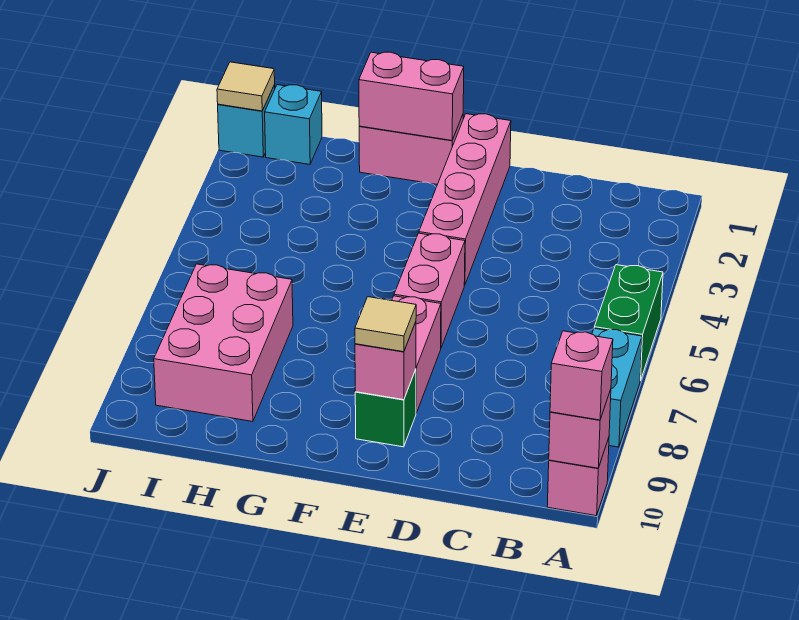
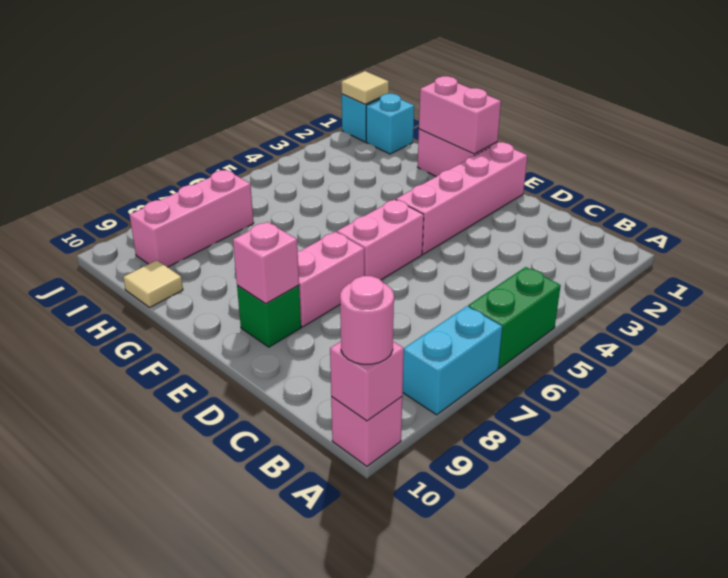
pink brick A10 level 3 -> pink round brick A10 level 3
tan tile E9 level 3 -> tan tile H10 level 1
pink brick H7:I9 level 1 -> pink brick I7:I9 level 1

